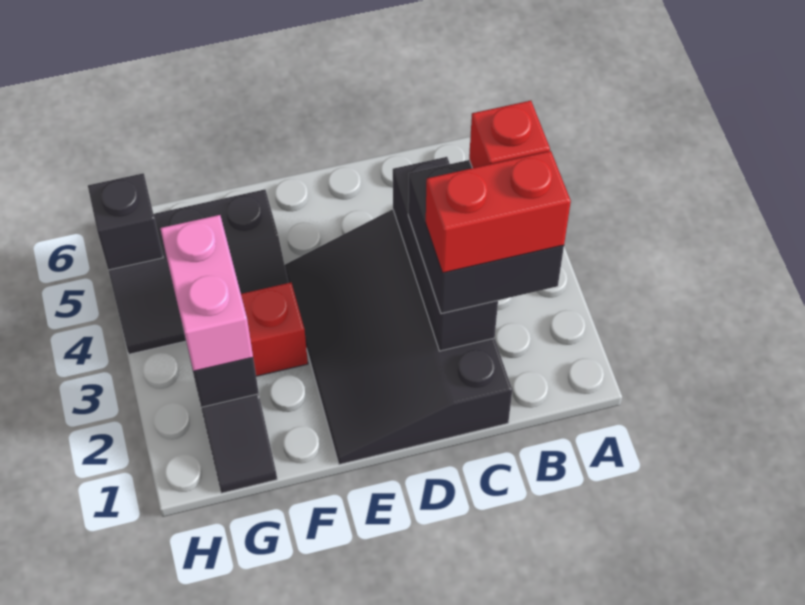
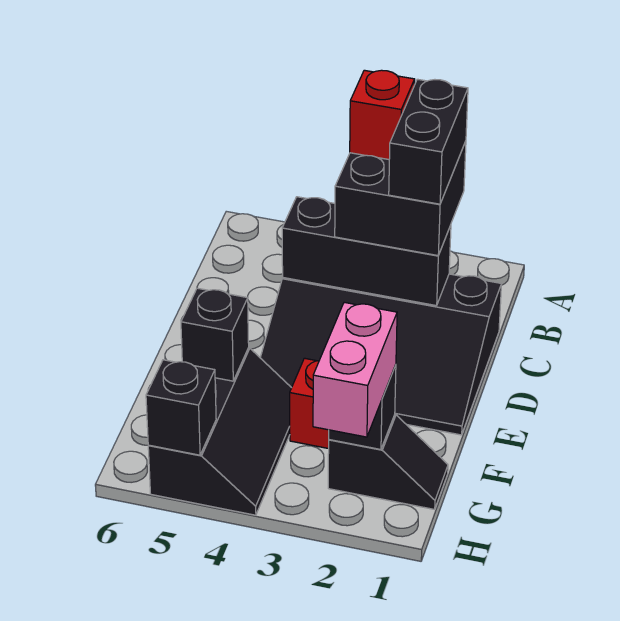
red brick B2:C2 level 4 -> black brick B2:C2 level 4
none -> black brick F5 level 2
pink brick G2:G3 level 3 -> pink brick G2:H2 level 3

